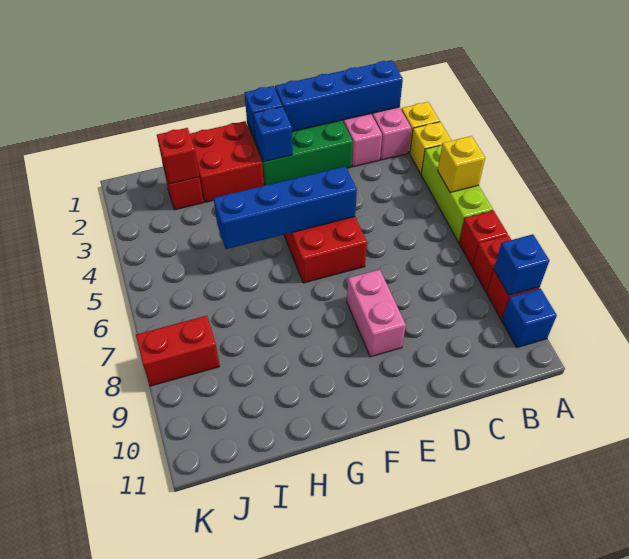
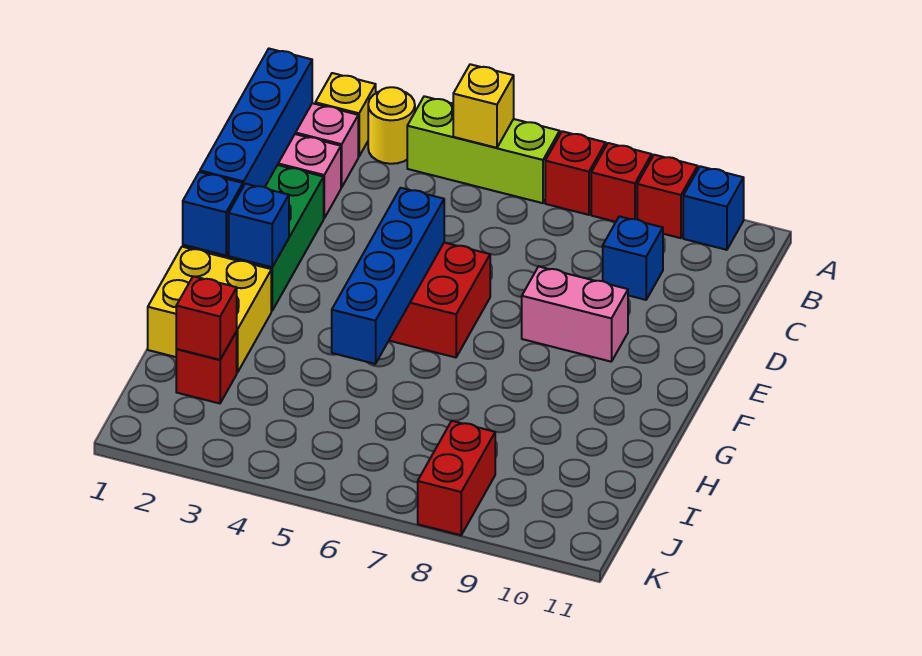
yellow brick A3 level 1 -> yellow round brick A3 level 1
blue brick A9 level 2 -> blue brick C9 level 1
red brick G1:H2 level 1 -> yellow brick G1:H2 level 1

